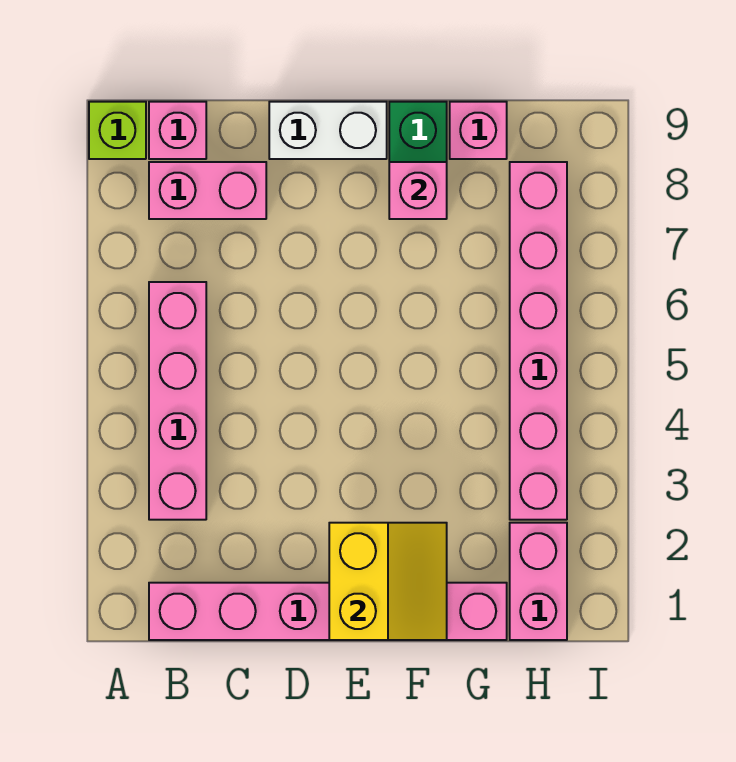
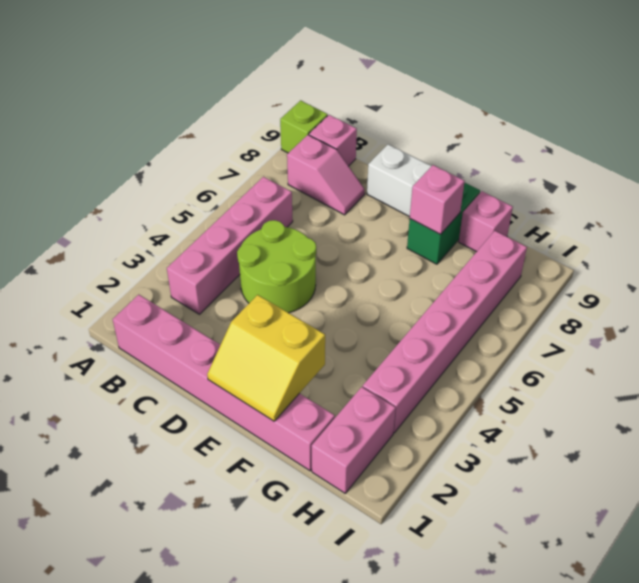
pink brick B8:C8 level 1 -> pink slope B8:C8 level 1 top B
none -> lime round brick C4:D5 level 1
yellow slope E1:F2 level 2 top E -> yellow slope E1:F2 level 2 top 2

